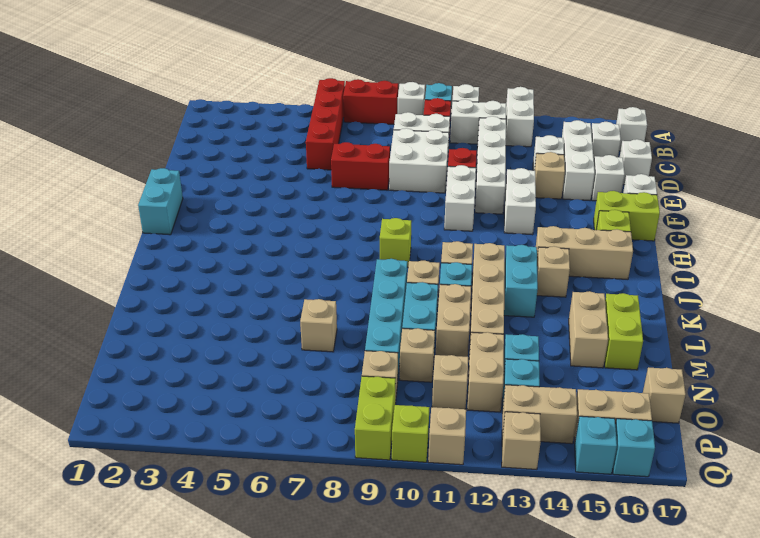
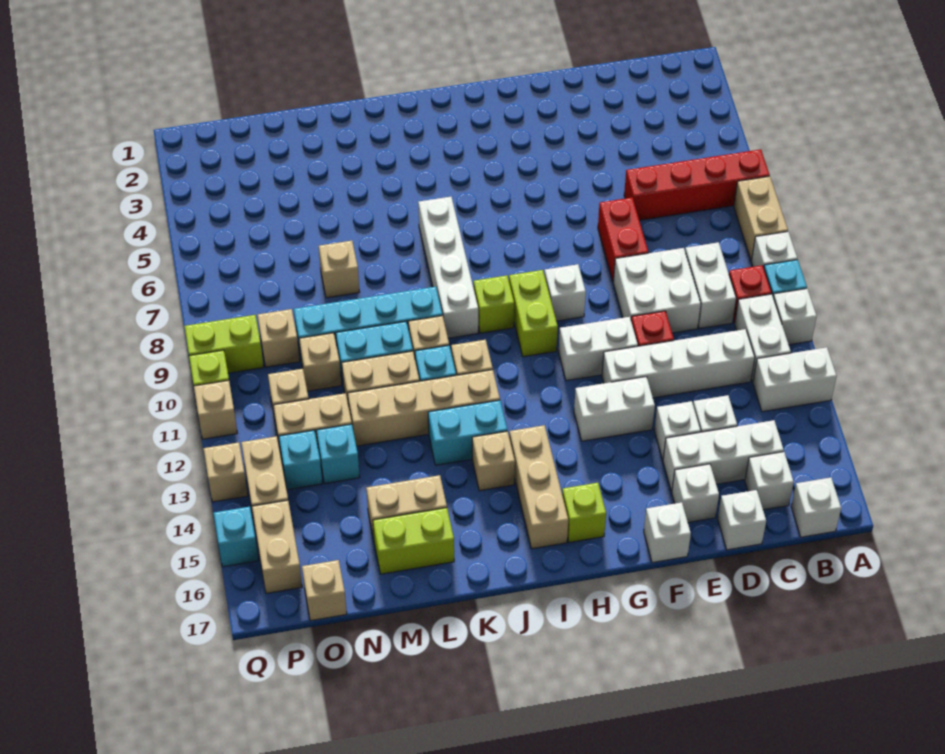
red brick A7:A8 level 1 -> tan brick A7:A8 level 1
tan brick E14 level 1 -> white brick E14 level 1
cyan brick G1:H1 level 1 -> none
none -> white brick G9 level 1
lime brick G16:G17 level 1 -> lime brick H9:H10 level 1
none -> white brick J6:J9 level 1
cyan brick Q16 level 1 -> none

